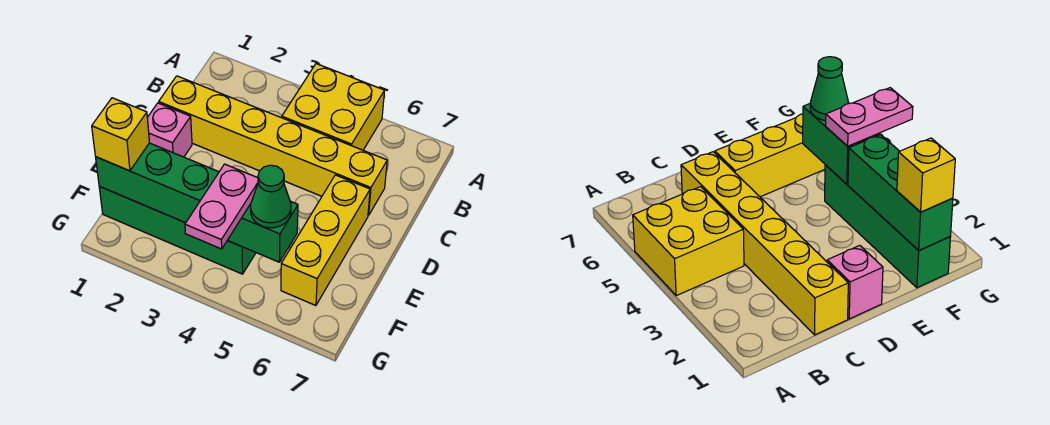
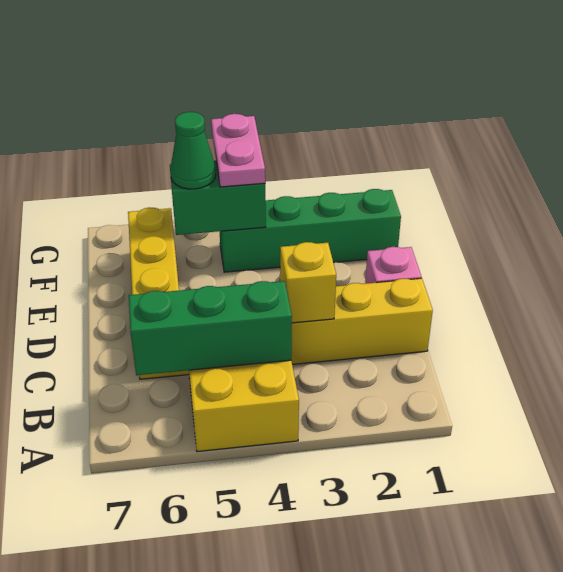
green brick F1:F3 level 2 -> green brick B4:B6 level 2
yellow brick F1 level 3 -> yellow brick C3 level 2

